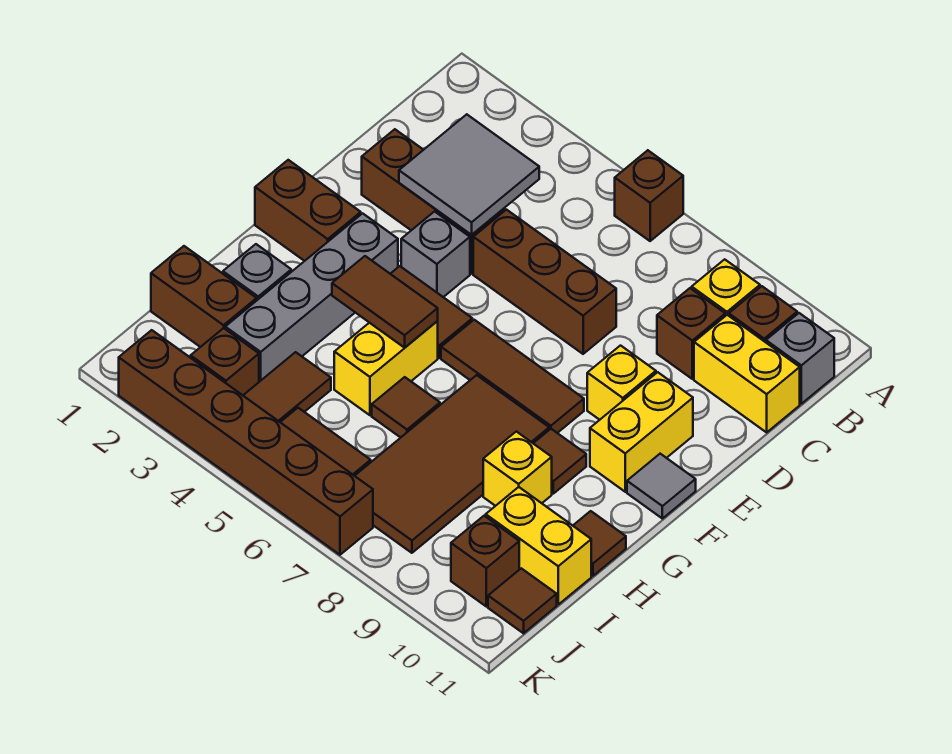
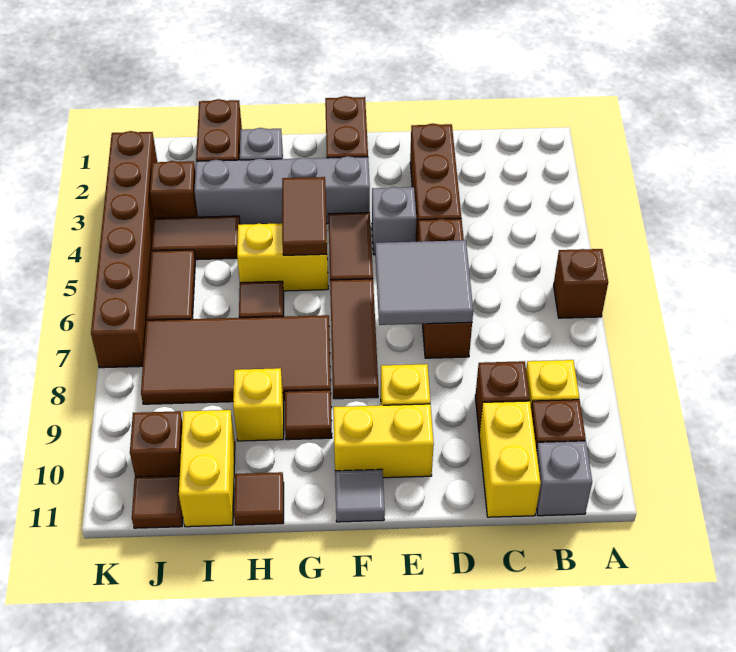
grey tile C3:D4 level 2 -> grey tile D6:E7 level 2

